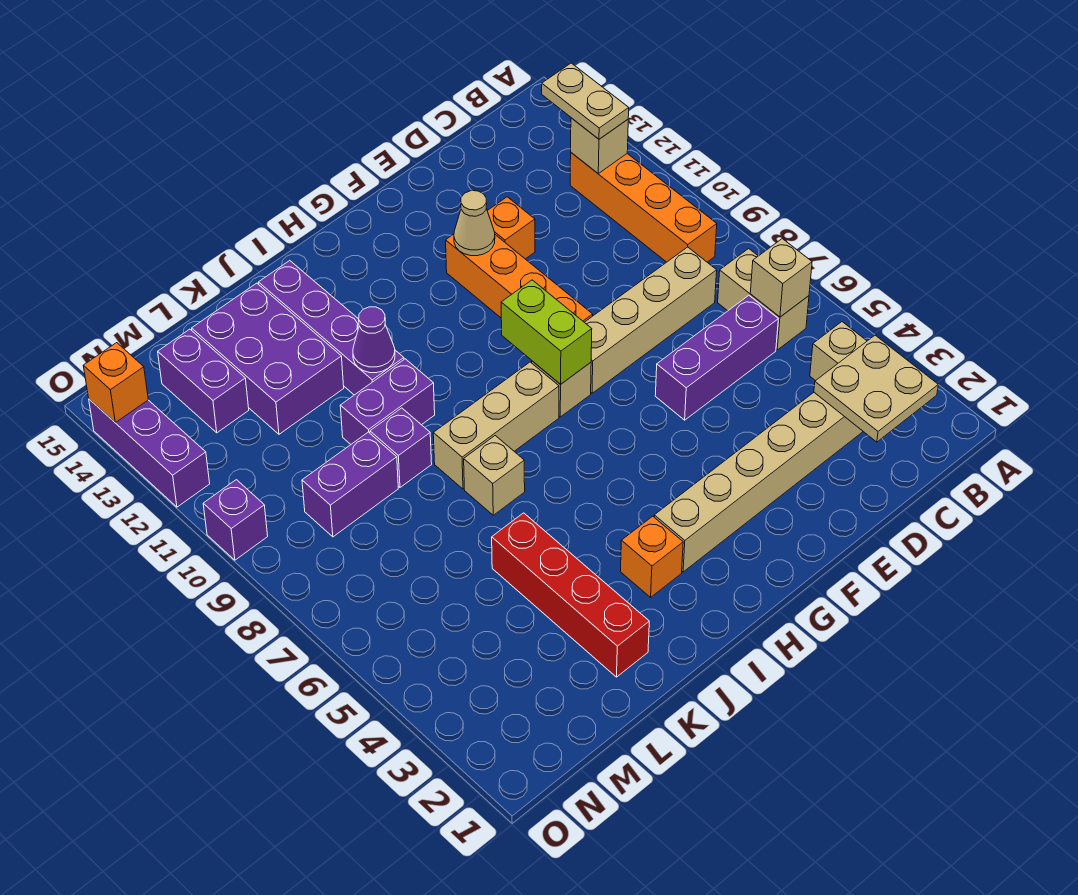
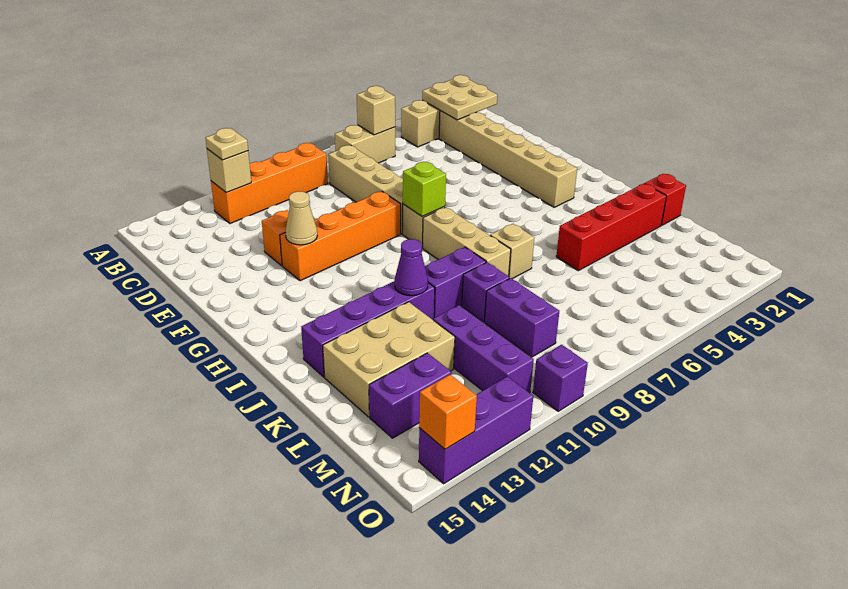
tan plate B12:B13 level 3 -> tan plate B12 level 3
purple brick C6:E6 level 1 -> purple brick L11:N11 level 1
lime brick G8:G9 level 2 -> lime brick G8 level 2
orange brick I3 level 1 -> none
purple brick J10:K10 level 1 -> purple brick J9:J10 level 1
none -> red brick K1 level 1
purple brick K12:L14 level 1 -> tan brick K12:L14 level 1

